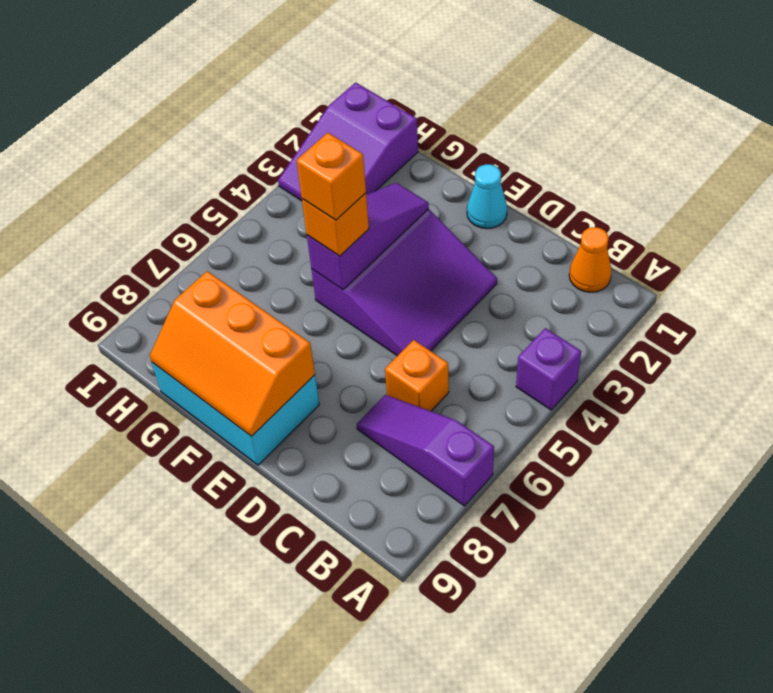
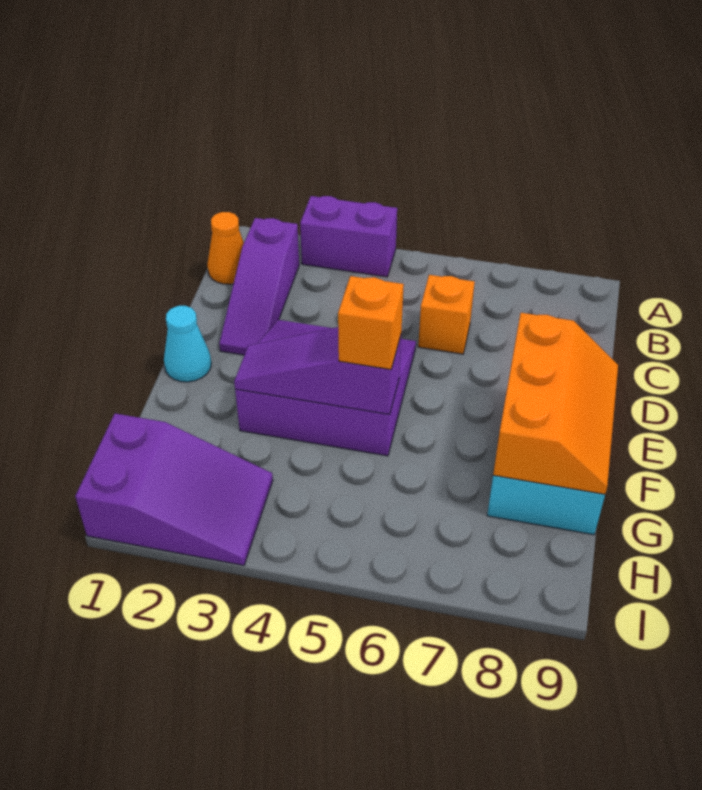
purple brick A4 level 1 -> purple brick A3:A4 level 1
purple slope A7:C7 level 1 top A -> purple slope B2:D2 level 1 top B
orange brick F5 level 4 -> none

